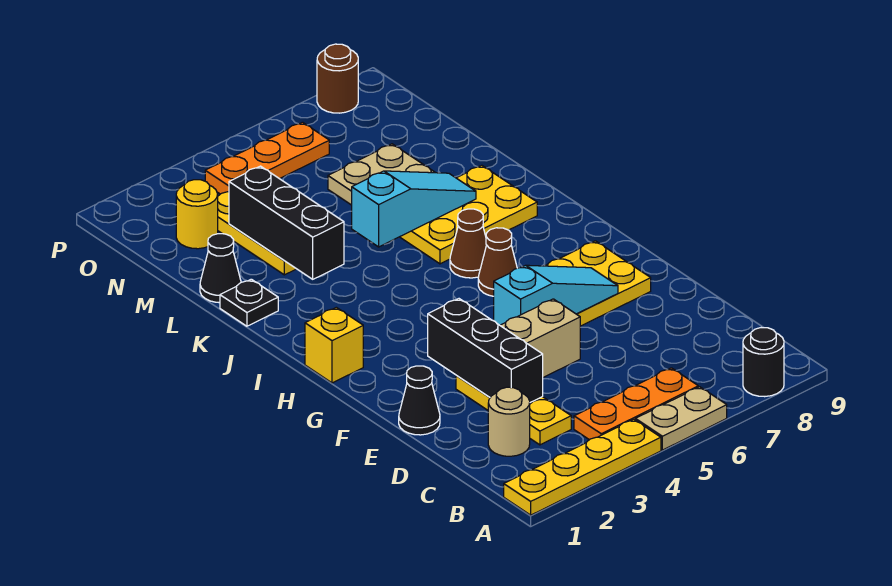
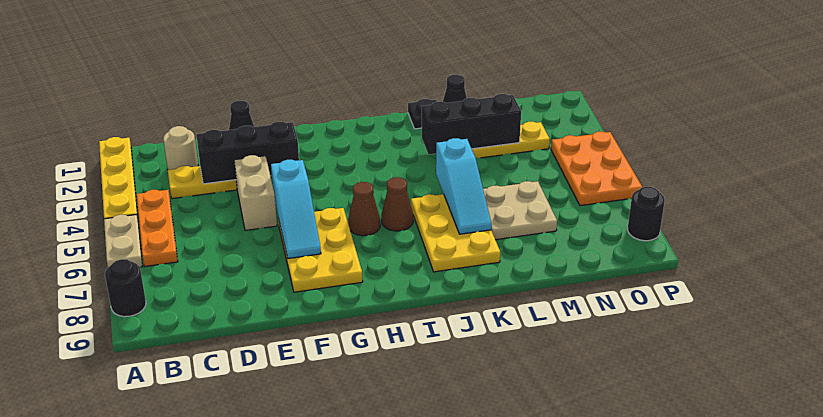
yellow brick H1 level 1 -> none
yellow round brick N2 level 1 -> none
orange plate O4:O6 level 1 -> orange plate O4:P6 level 1
brown round brick P8 level 1 -> black round brick P8 level 1

